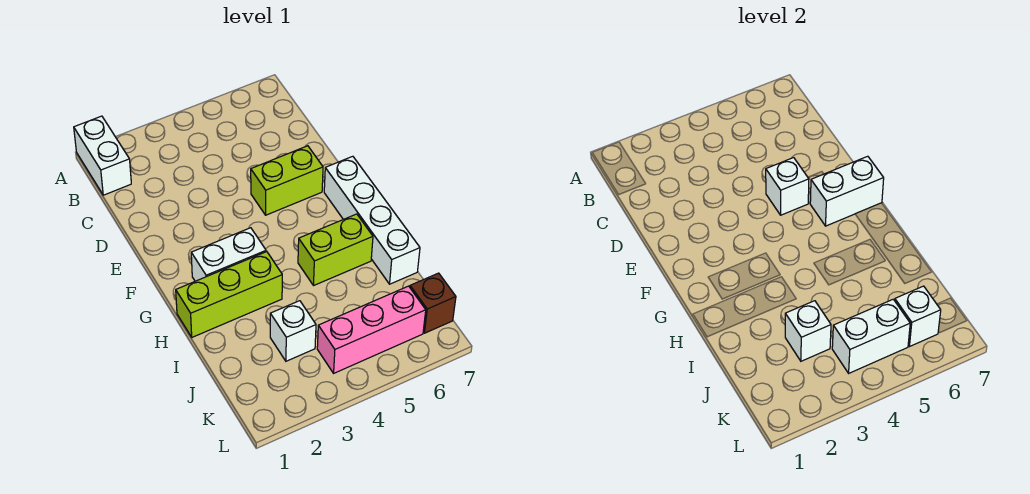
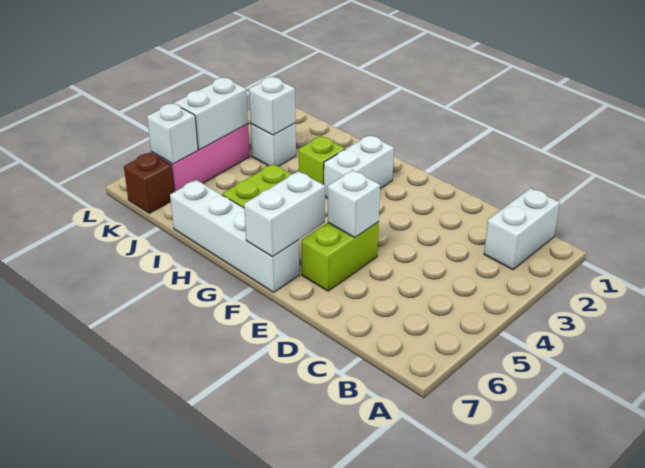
white brick A1:B1 level 1 -> white brick B1:B2 level 1
lime brick H1:H3 level 1 -> lime brick H3 level 1

